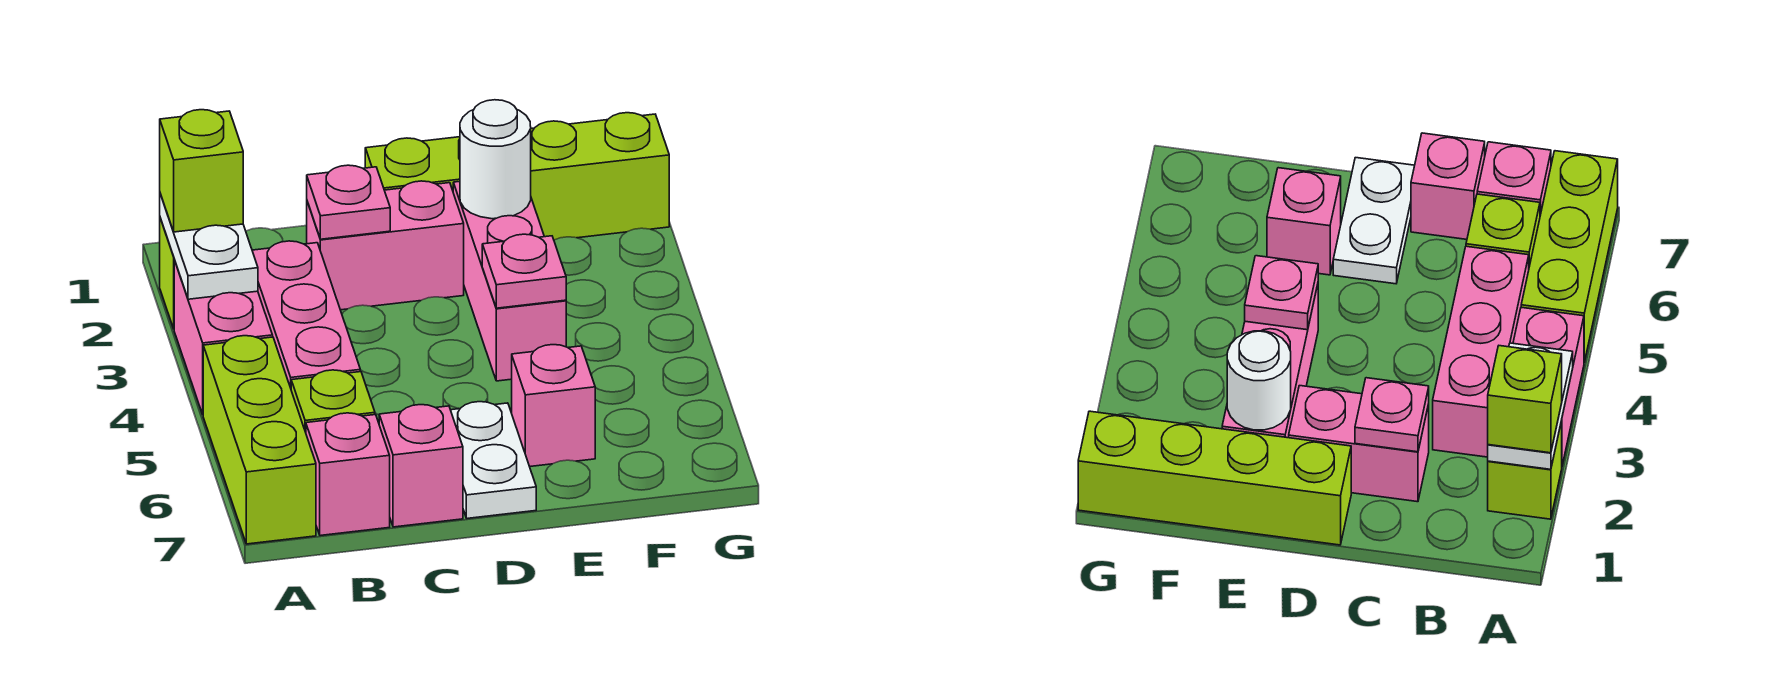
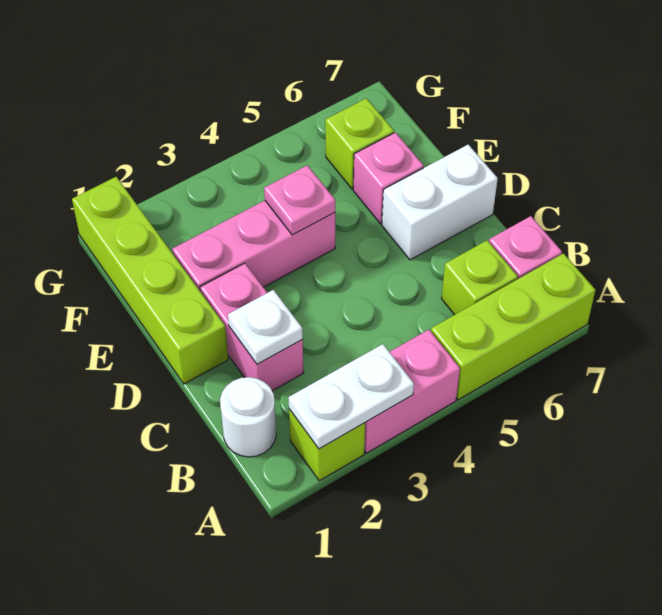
lime brick A2 level 3 -> lime brick F6 level 1
pink brick B3:B5 level 1 -> none
pink plate C2 level 2 -> white plate C2 level 2
pink brick C7 level 1 -> none
white plate D6:D7 level 1 -> white brick D6:D7 level 1
white round brick E2 level 2 -> white round brick B1 level 1

